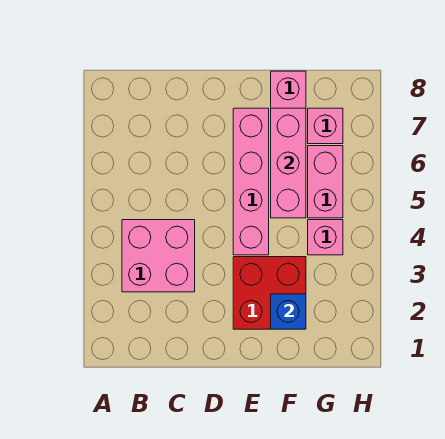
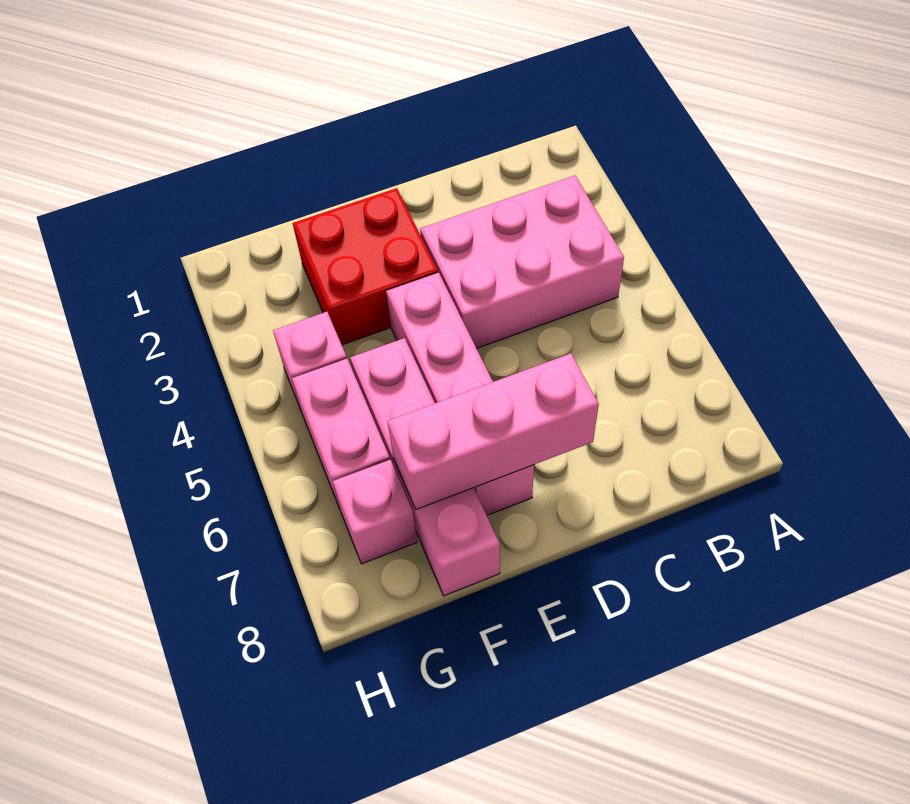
pink brick B3:C4 level 1 -> pink brick B3:D4 level 1
blue brick F2 level 2 -> none
pink brick F5:F7 level 2 -> pink brick D7:F7 level 2

